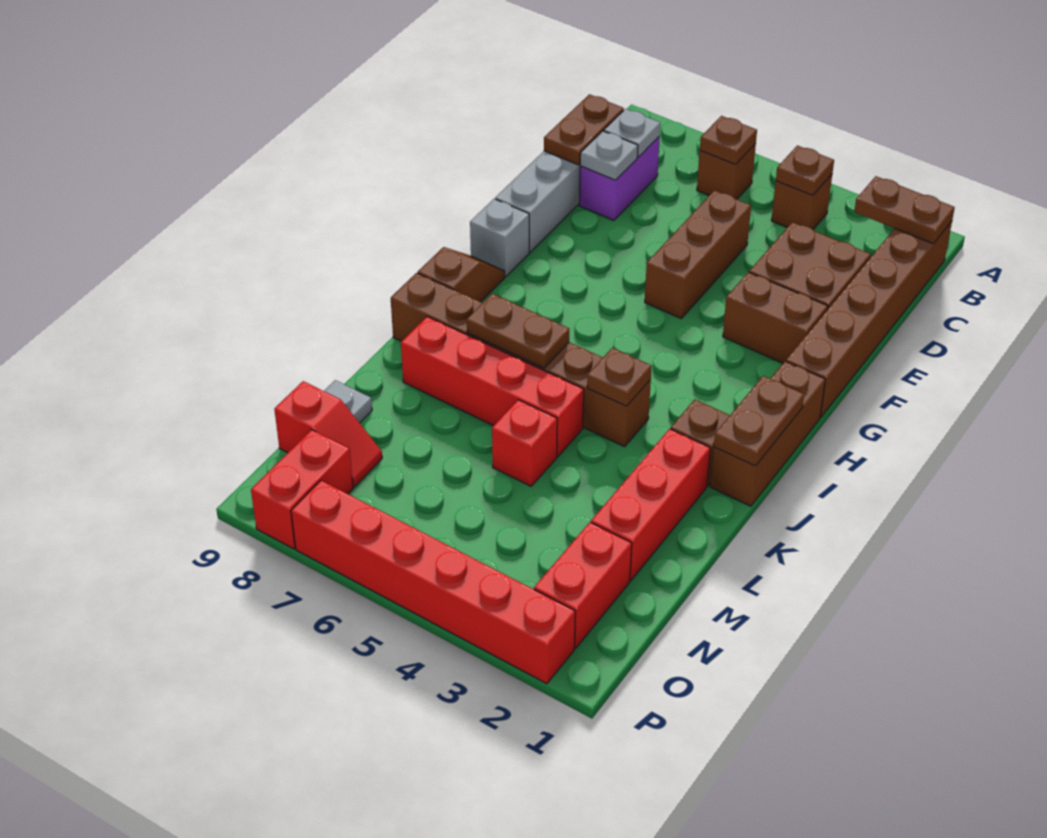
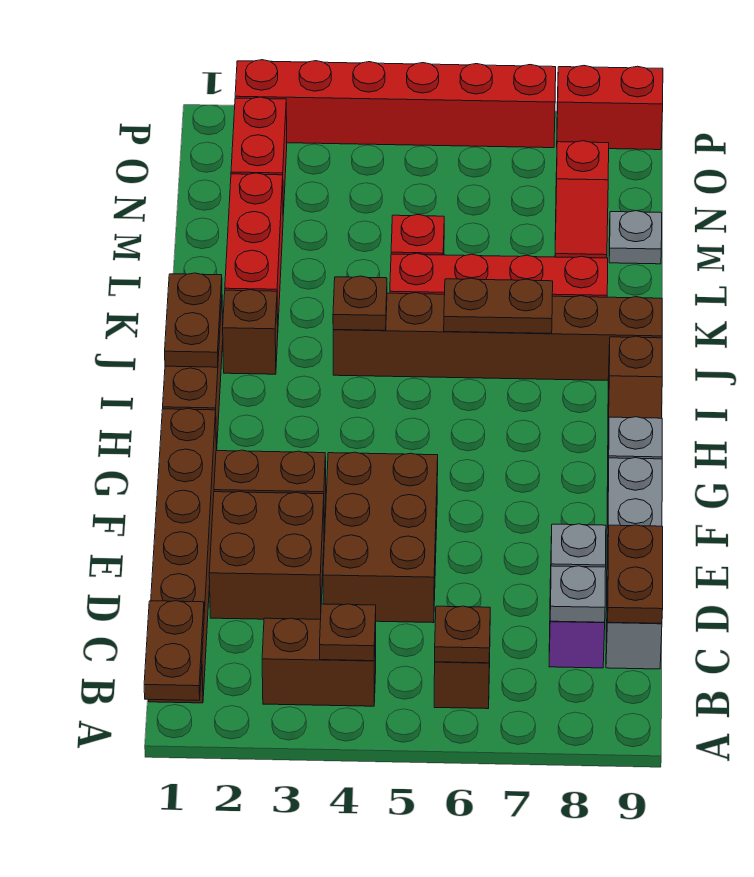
brown plate B1:B2 level 2 -> brown plate A1:B1 level 2
brown brick B4 level 1 -> brown brick B3:B4 level 1
brown brick D5:F5 level 1 -> brown brick D4:F5 level 1
red slope N8:N9 level 1 top 9 -> red slope M8:N8 level 1 top N
red brick O8:P8 level 1 -> red brick P8:P9 level 1

